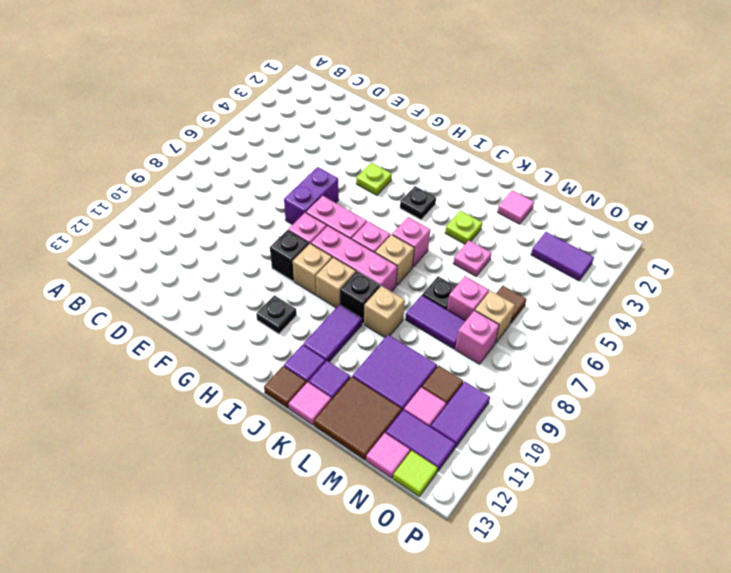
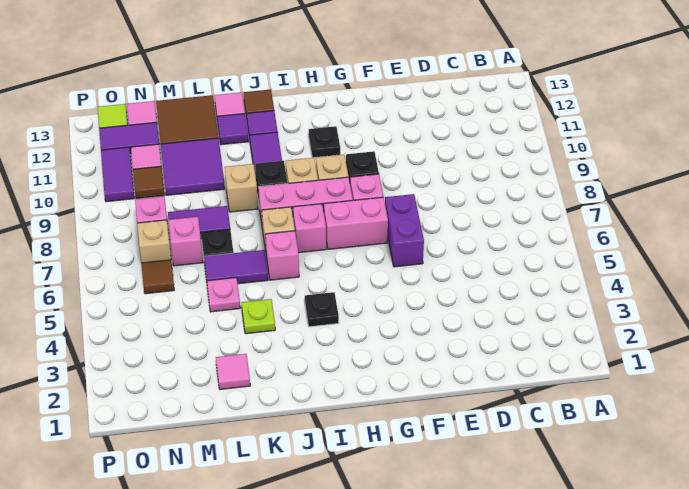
lime plate G4 level 1 -> none
purple tile N3:O3 level 1 -> purple tile K6:L6 level 1

